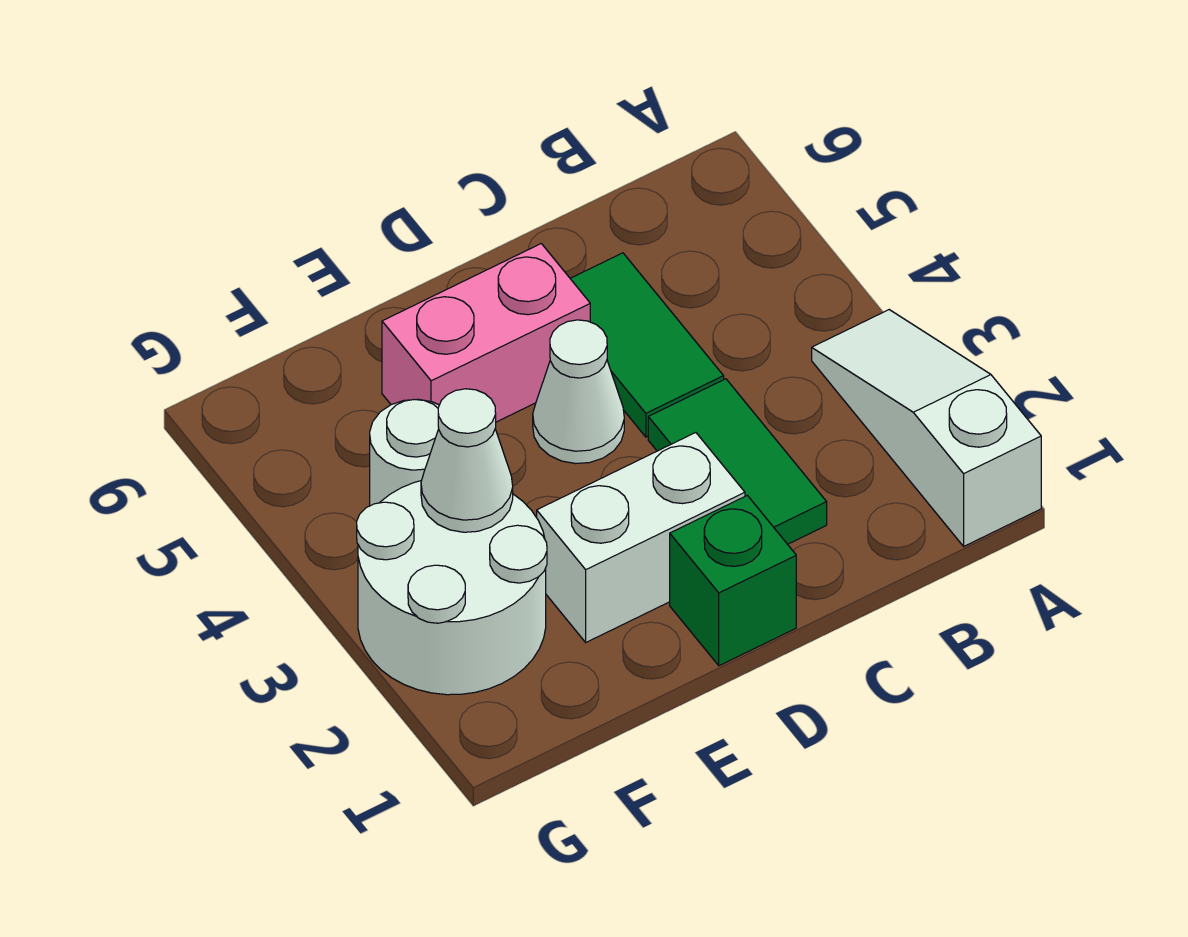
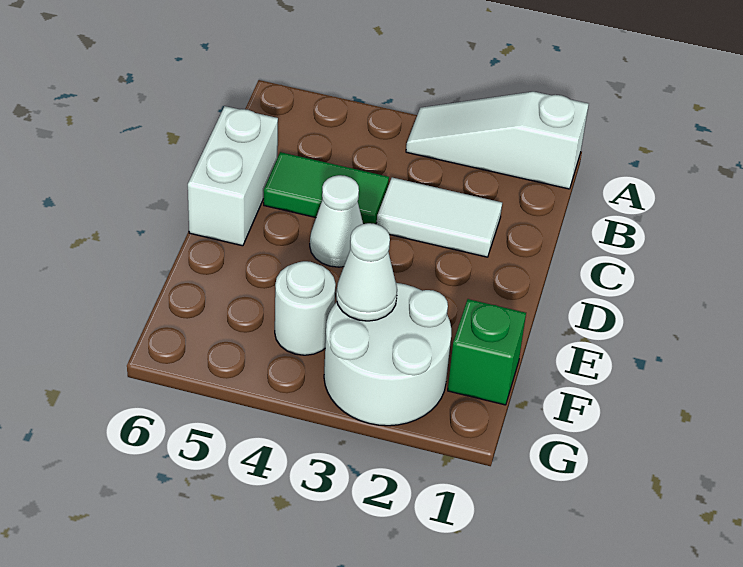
green tile C2:C3 level 1 -> white tile C2:C3 level 1
green brick D1 level 1 -> green brick F1 level 1
white brick D2:E2 level 1 -> white brick C6:D6 level 1
pink brick D5:E5 level 1 -> none

